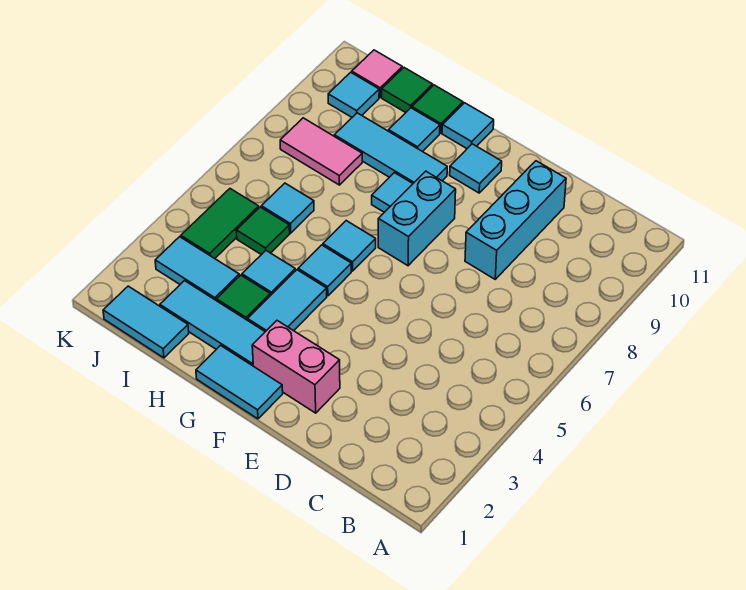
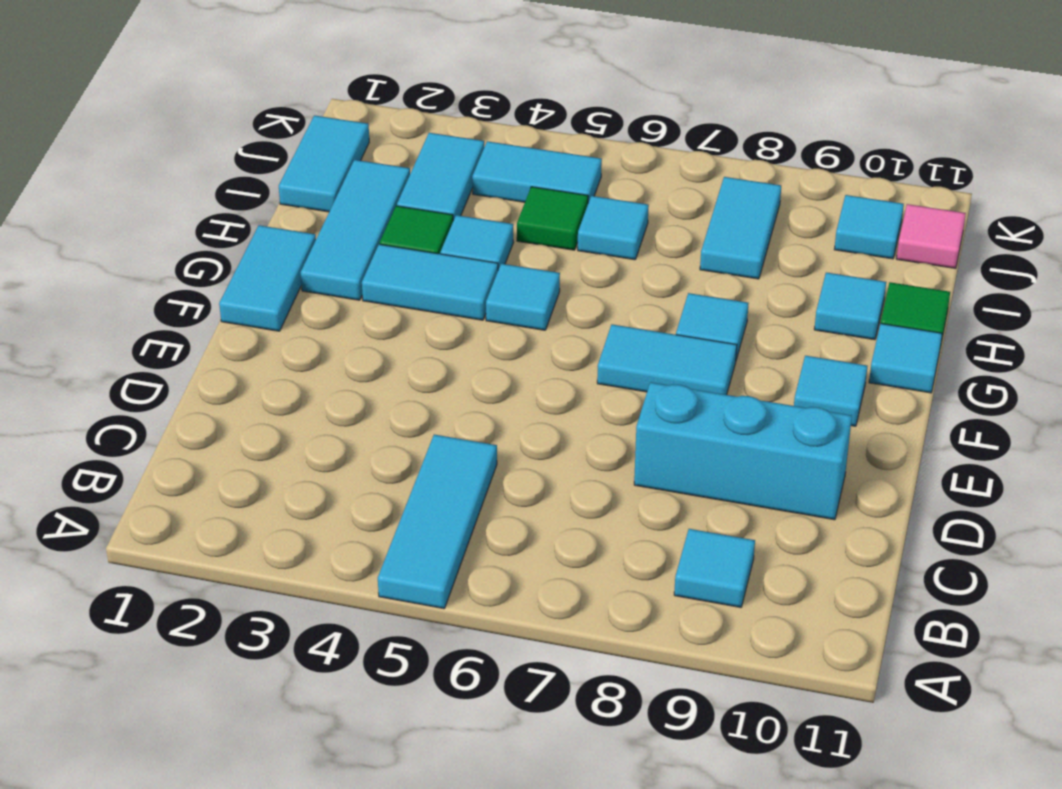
pink brick E2:F2 level 1 -> none
cyan brick F7:F8 level 1 -> cyan tile F7:F8 level 1
cyan tile G6 level 1 -> cyan tile B9 level 1
cyan tile G9:I9 level 1 -> cyan tile A5:C5 level 1
pink tile I8:J8 level 1 -> cyan tile I8:J8 level 1
green tile I11 level 1 -> none
green tile J4:J5 level 1 -> cyan tile J4:J5 level 1

